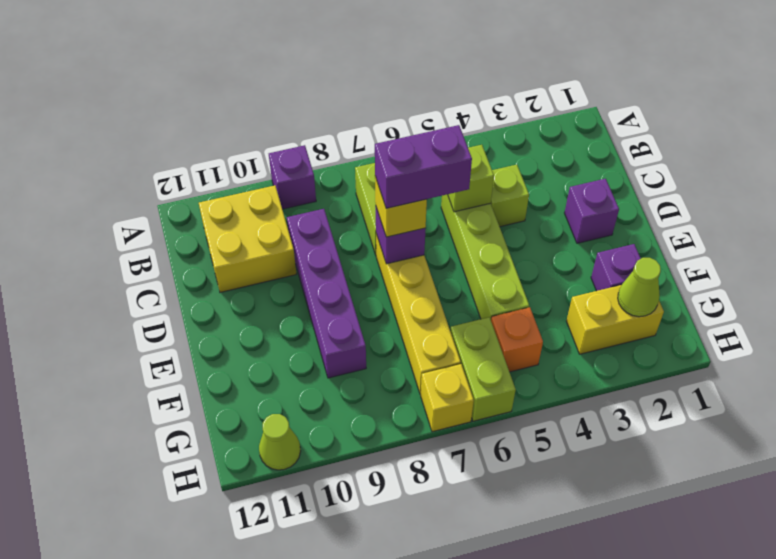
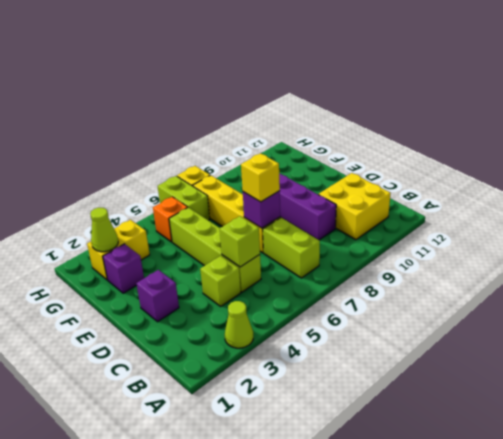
purple brick A9 level 1 -> none
purple brick D6:D7 level 4 -> none
lime cone H11 level 1 -> lime cone A3 level 1

